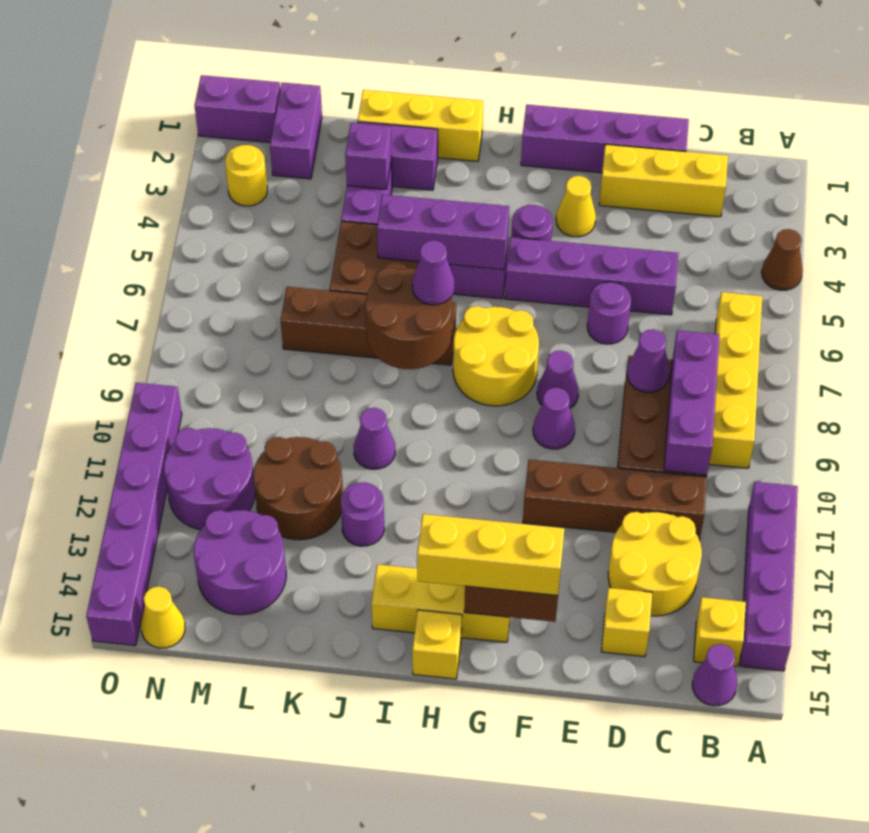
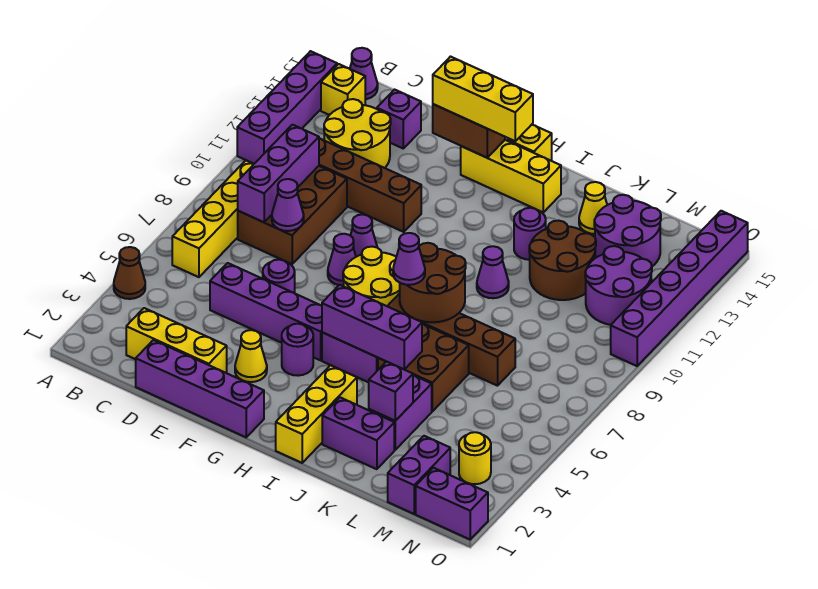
yellow brick D14 level 1 -> purple brick D14 level 1
yellow brick I1:K1 level 1 -> yellow brick I1:I3 level 1
yellow cone N15 level 1 -> yellow cone K14 level 1

